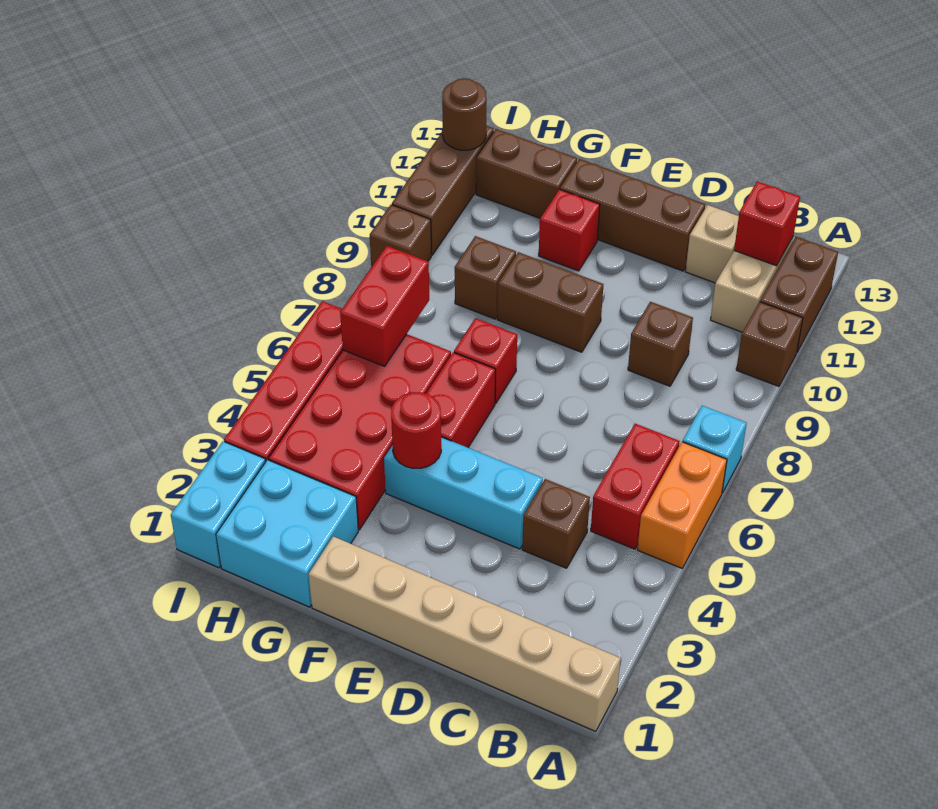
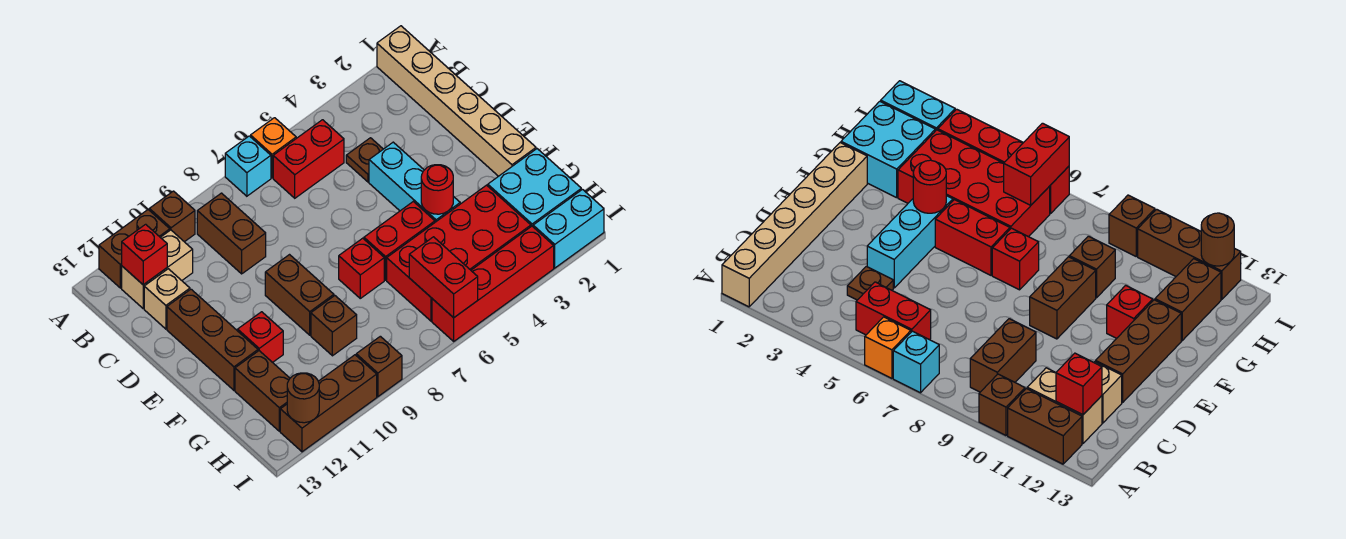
orange brick A5:A6 level 1 -> orange brick A6 level 1
brown brick C4 level 1 -> brown plate C4 level 1
brown brick C9 level 1 -> brown brick B9:C9 level 1
red brick H6:H7 level 2 -> red brick H6:I6 level 2

